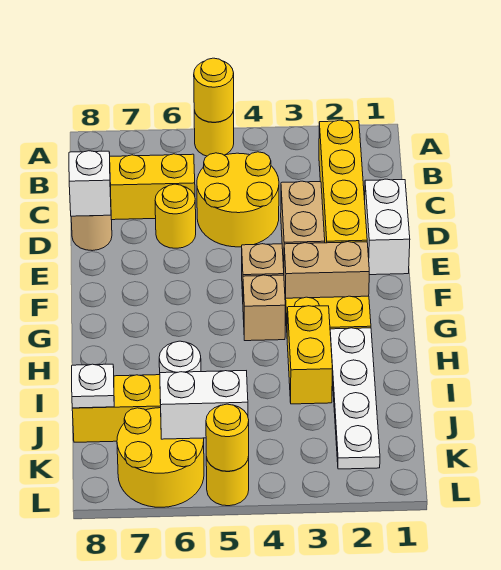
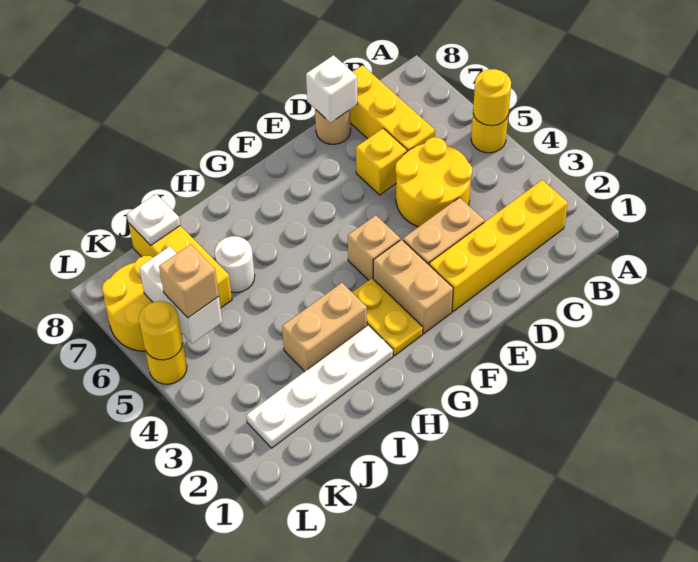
white brick D1:E1 level 1 -> none
yellow round brick D6 level 1 -> yellow brick D6 level 1
tan brick G4 level 1 -> tan brick K5 level 3
yellow brick H3:I3 level 1 -> tan brick H3:I3 level 1

